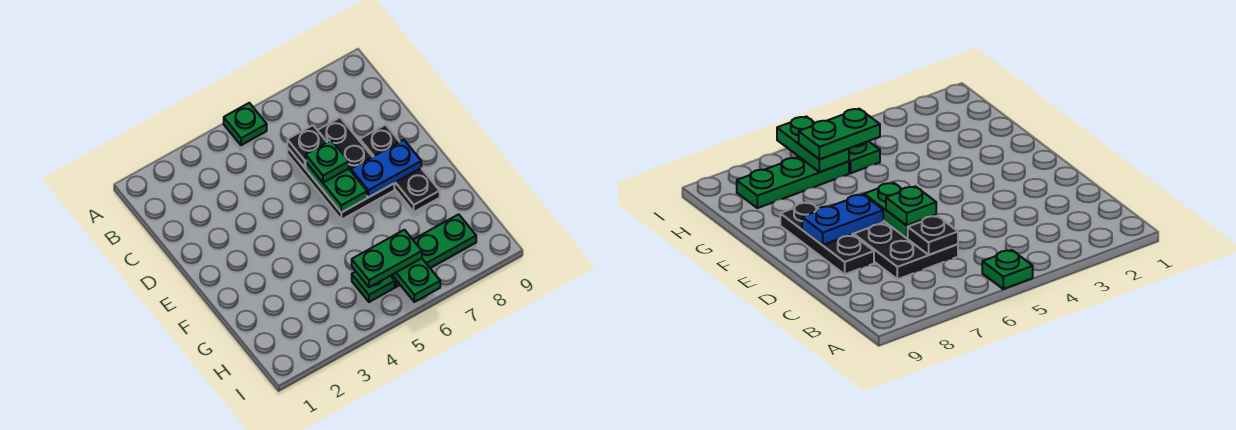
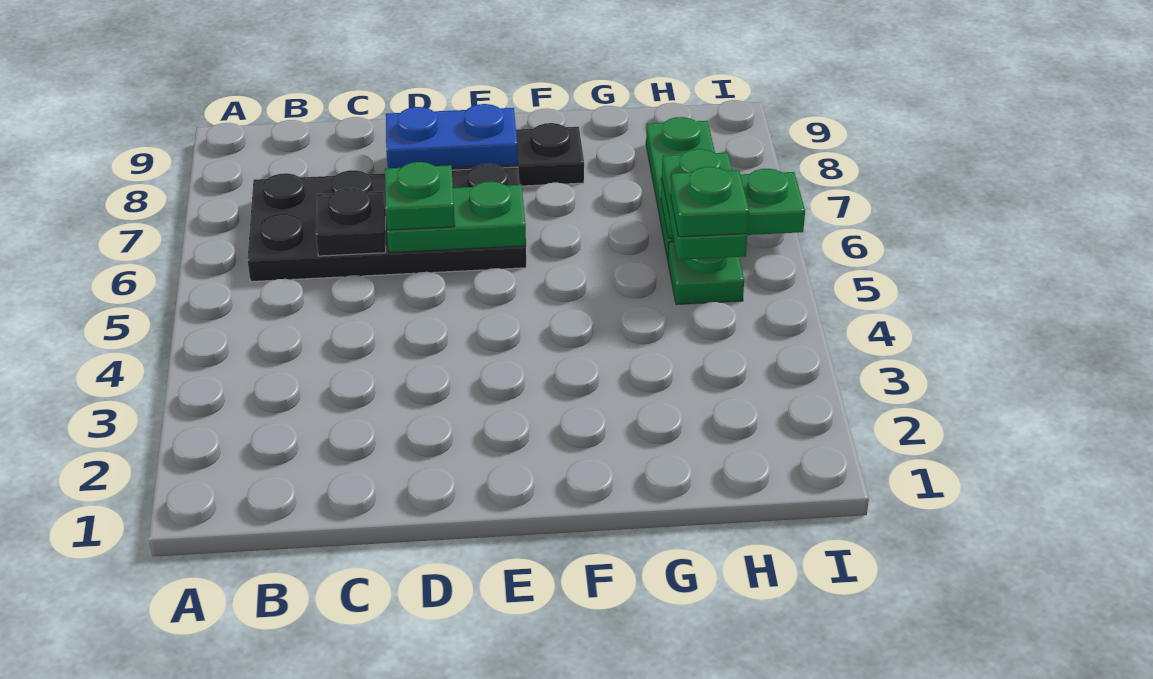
green plate A5 level 1 -> green plate H5 level 4
black plate C6:E7 level 1 -> black plate B6:E7 level 1
blue plate E7:E8 level 2 -> blue plate D8:E8 level 2

